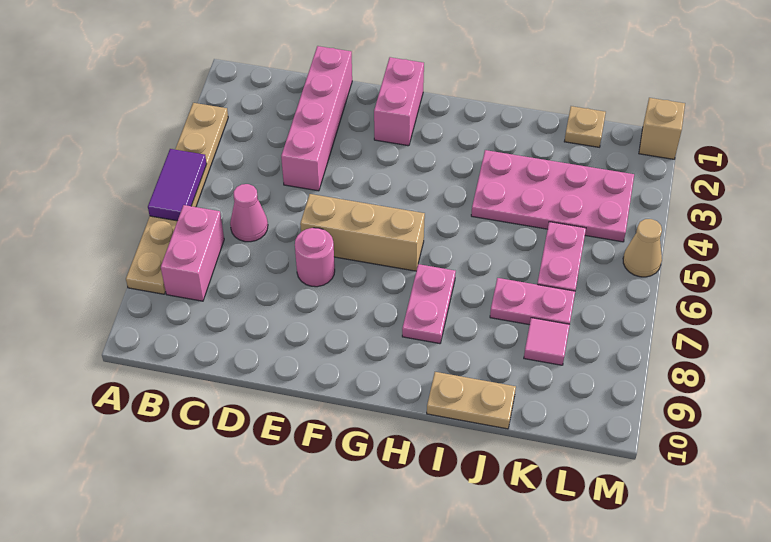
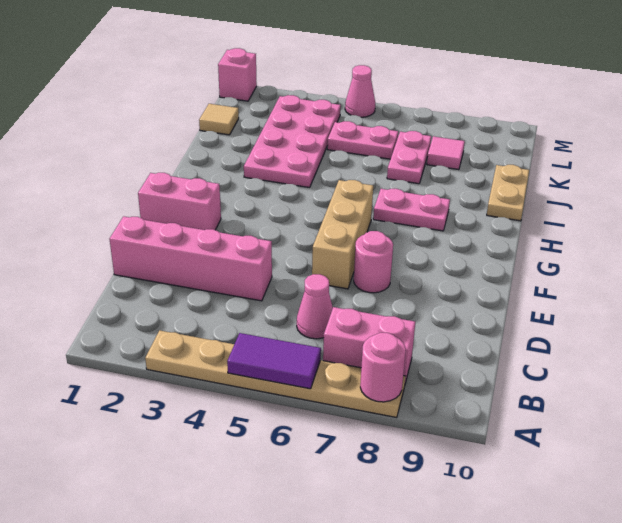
none -> pink round brick A8 level 2
tan plate K1 level 1 -> tan tile K1 level 1
tan brick M1 level 1 -> pink brick M1 level 1
tan cone M5 level 1 -> pink cone M5 level 1

